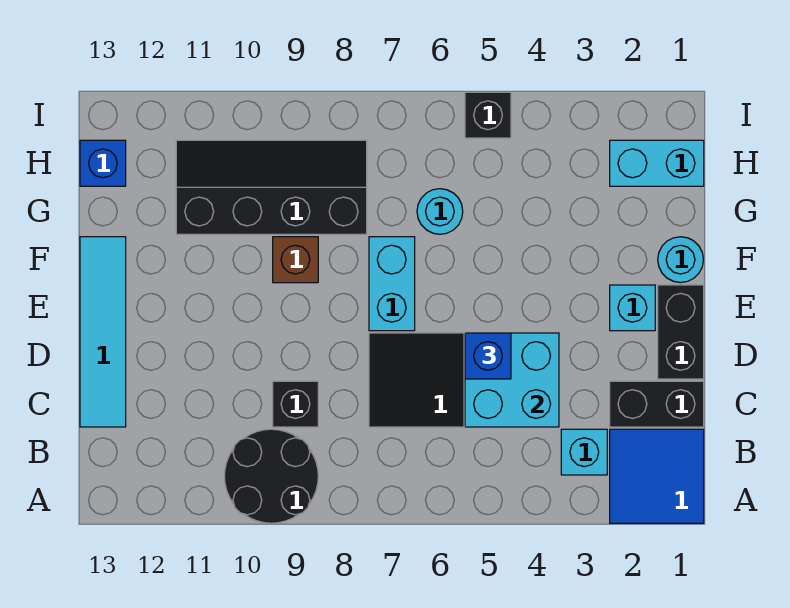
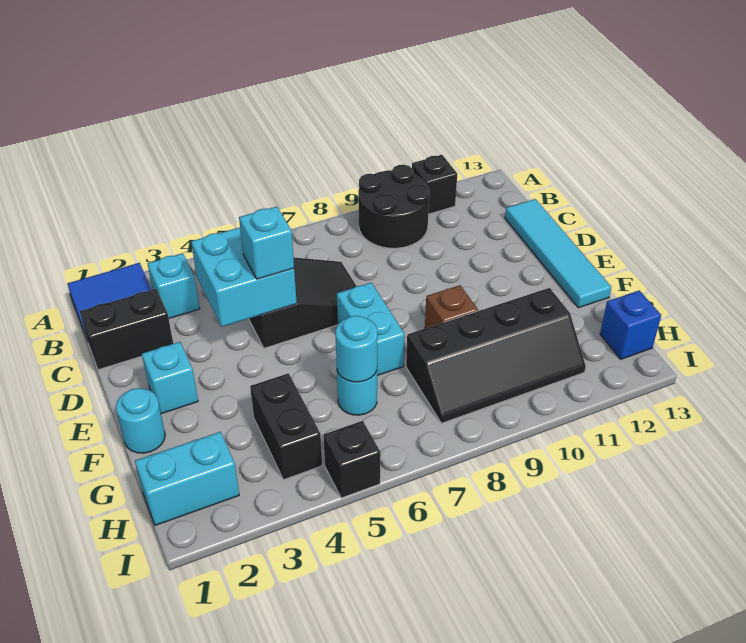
black brick C9 level 1 -> black brick A11 level 1
black brick D1:E1 level 1 -> black brick G4:H4 level 1
blue brick D5 level 3 -> cyan brick D5 level 3
none -> cyan round brick G6 level 2

